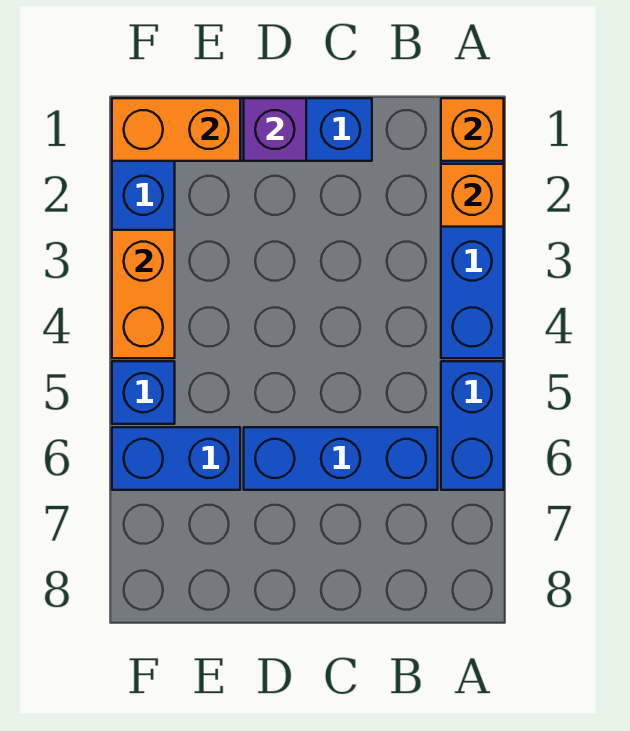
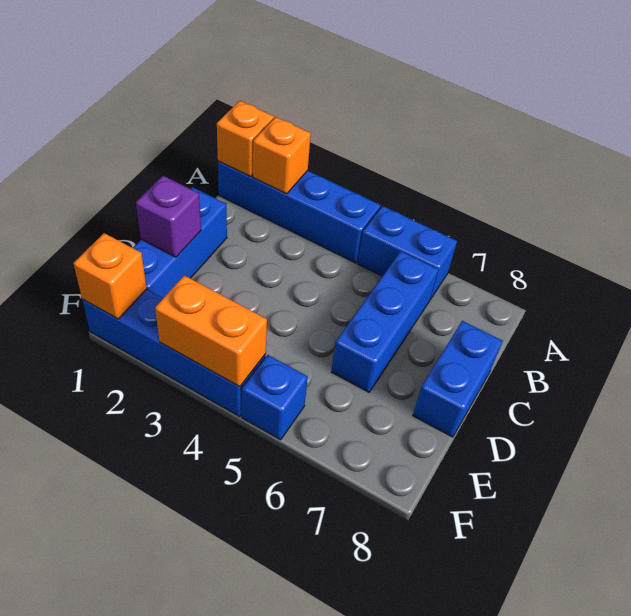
orange brick E1:F1 level 2 -> orange brick F1 level 2
blue brick E6:F6 level 1 -> blue brick C8:D8 level 1

